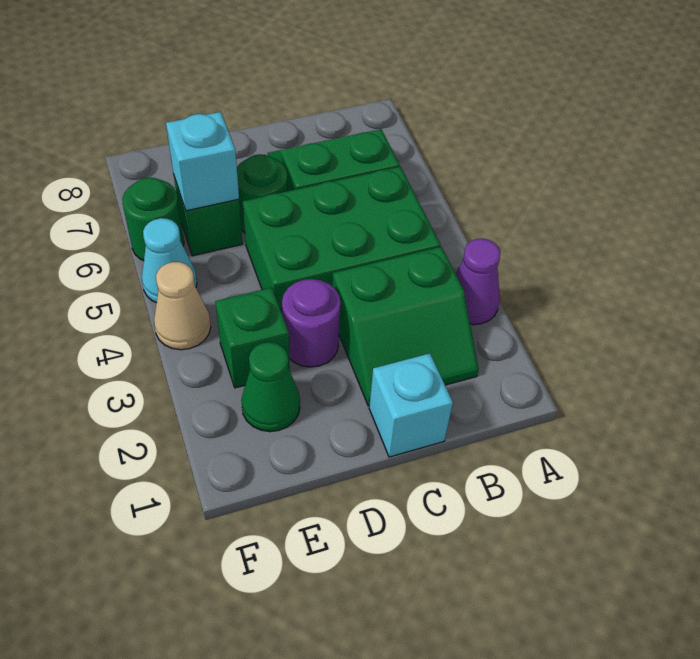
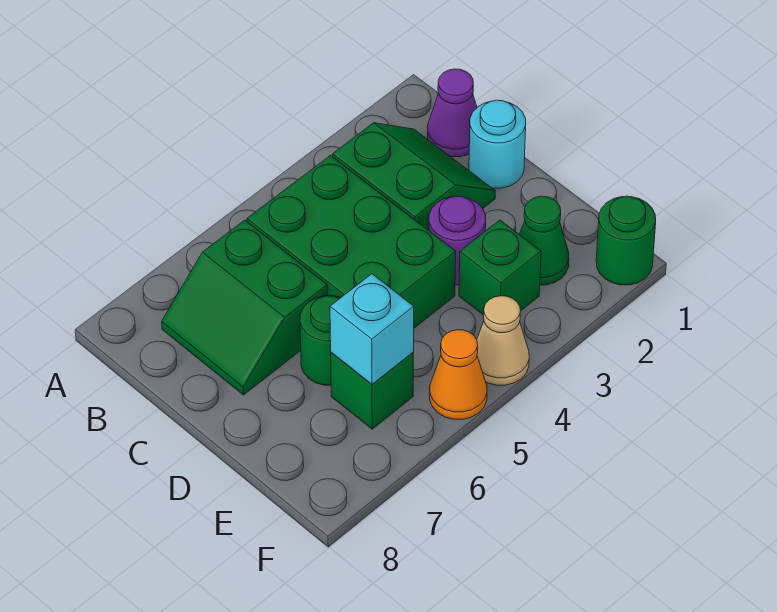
purple cone A3 level 1 -> purple cone B1 level 1
cyan brick C1 level 1 -> cyan round brick C1 level 1
cyan cone F5 level 1 -> orange cone F5 level 1
green round brick F6 level 1 -> green round brick F1 level 1

